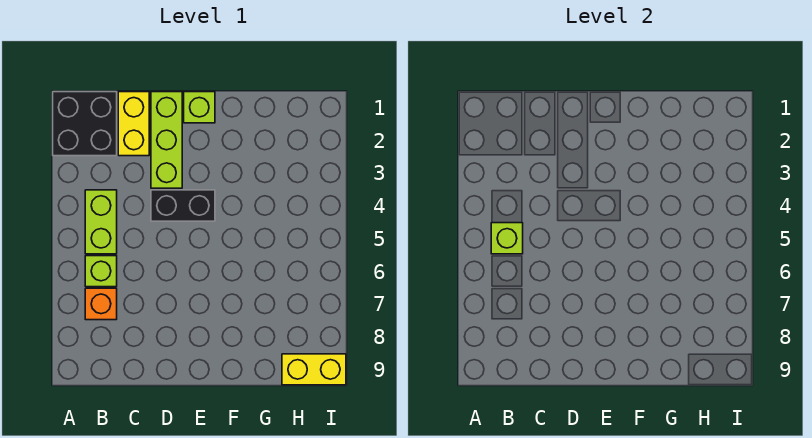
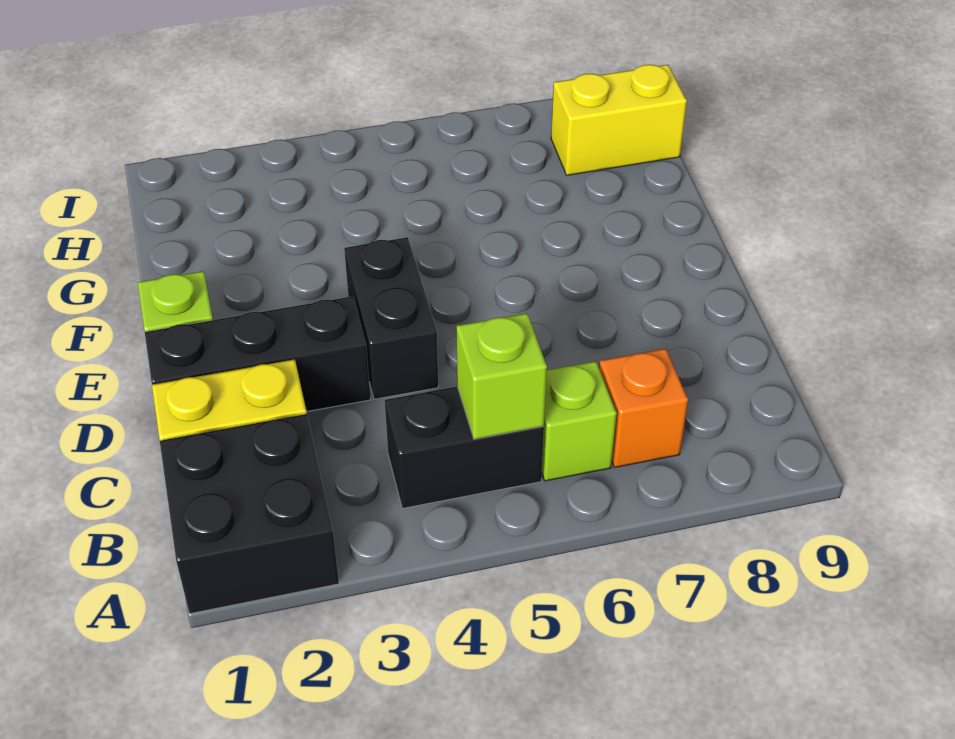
lime brick B4:B5 level 1 -> black brick B4:B5 level 1
lime brick D1:D3 level 1 -> black brick D1:D3 level 1
yellow brick H9:I9 level 1 -> yellow brick H8:H9 level 1

